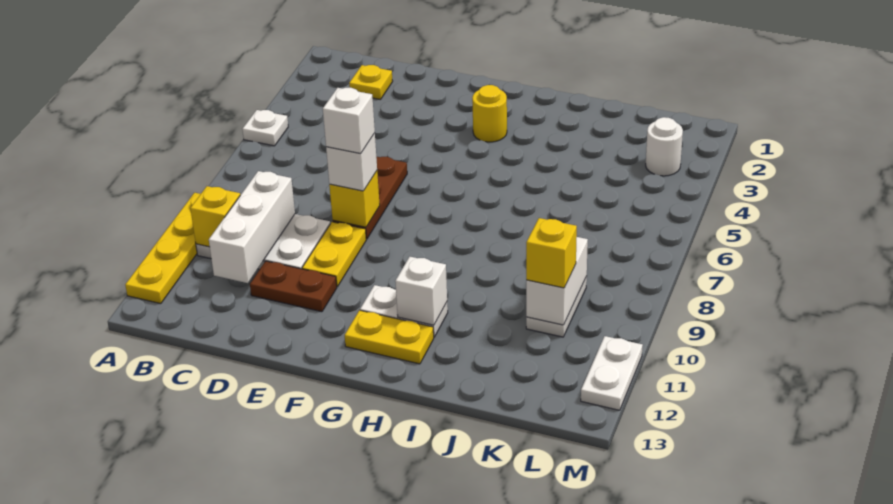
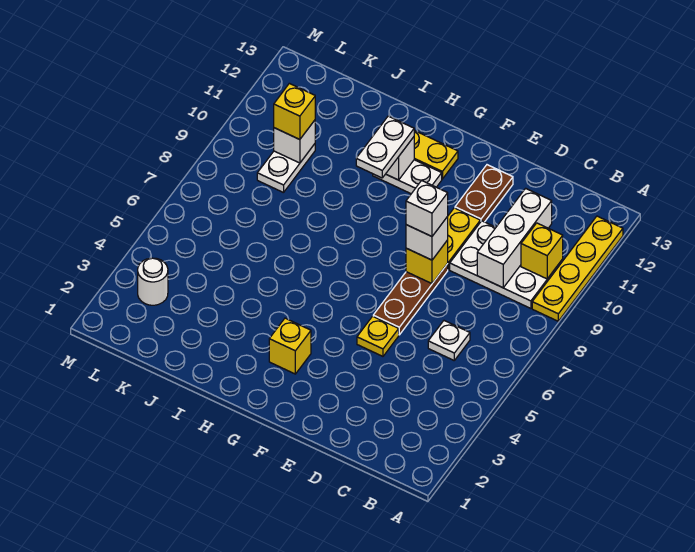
white plate A5 level 1 -> white plate C6 level 1
yellow plate C2 level 1 -> yellow plate E5 level 1
brown plate D11:E11 level 1 -> brown plate E11:E12 level 1
yellow round brick G3 level 1 -> yellow brick G3 level 1
white brick K9:K10 level 2 -> white brick K10 level 2
white plate M11:M12 level 1 -> white plate H10:H11 level 3

